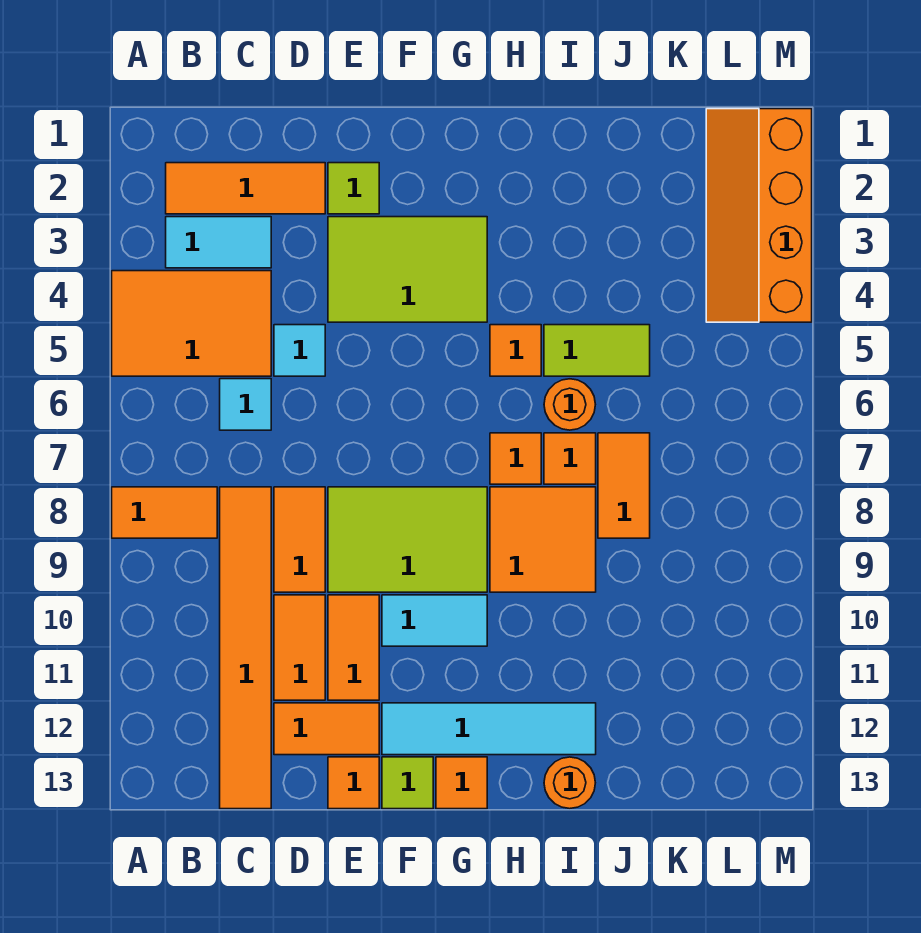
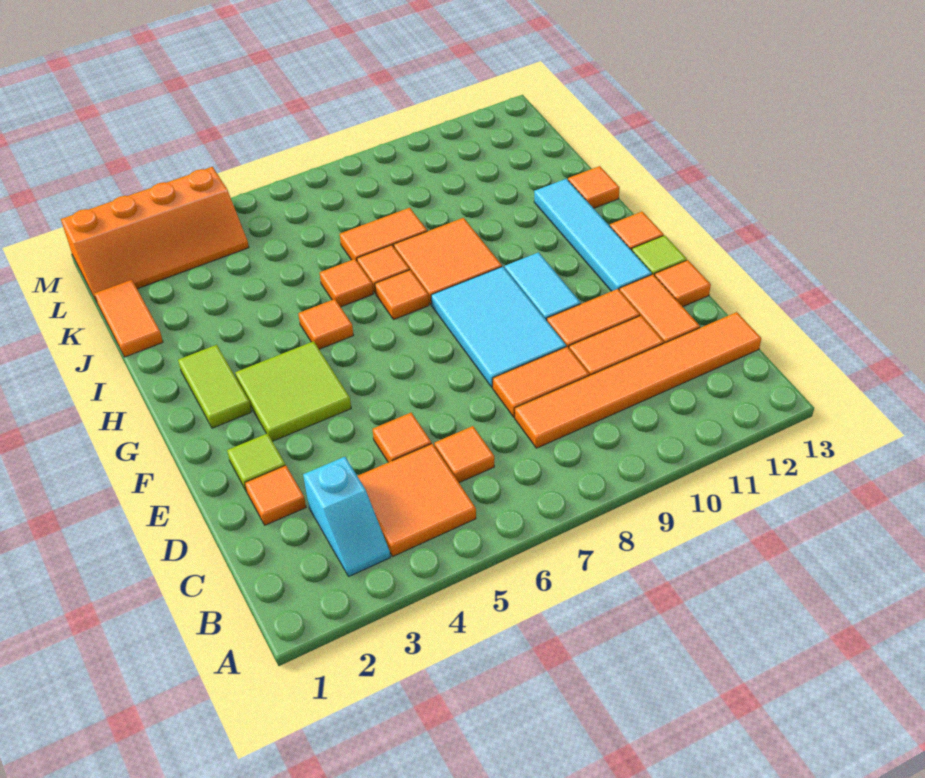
orange tile A4:C5 level 1 -> orange tile B4:C5 level 1
orange tile A8:B8 level 1 -> orange tile J1:K1 level 1
orange tile B2:D2 level 1 -> orange tile D2 level 1
cyan tile B3:C3 level 1 -> cyan slope B3:C3 level 1 top C
cyan tile C6 level 1 -> orange tile C6 level 1
cyan tile D5 level 1 -> orange tile D5 level 1
lime tile E3:G4 level 1 -> lime tile F3:G4 level 1
lime tile E8:G9 level 1 -> cyan tile E8:G9 level 1
lime tile I5:J5 level 1 -> lime tile G2:H2 level 1
orange round brick I6 level 1 -> orange tile I6 level 1
orange round brick I13 level 1 -> orange tile I13 level 1

